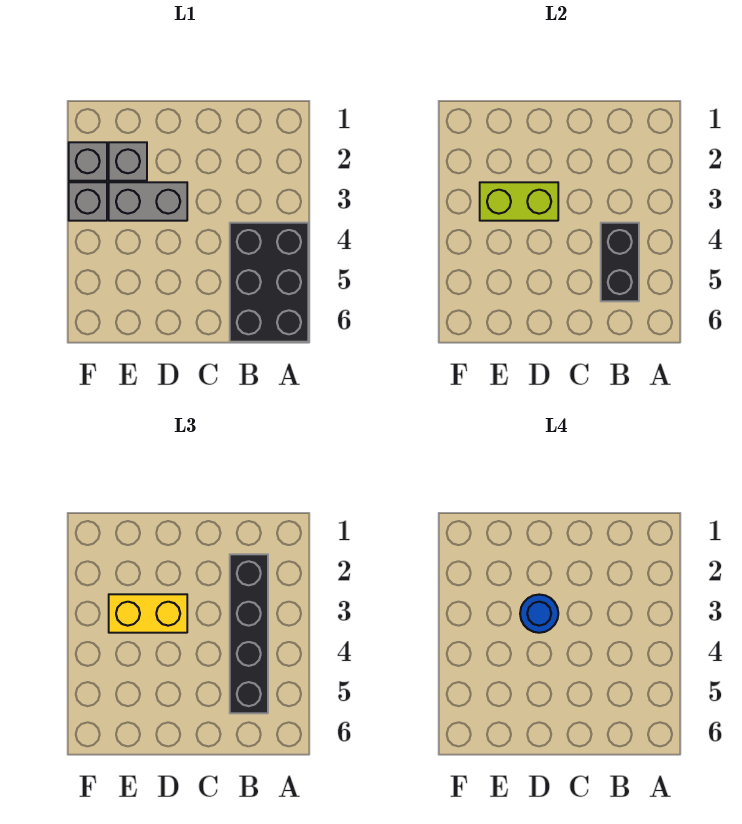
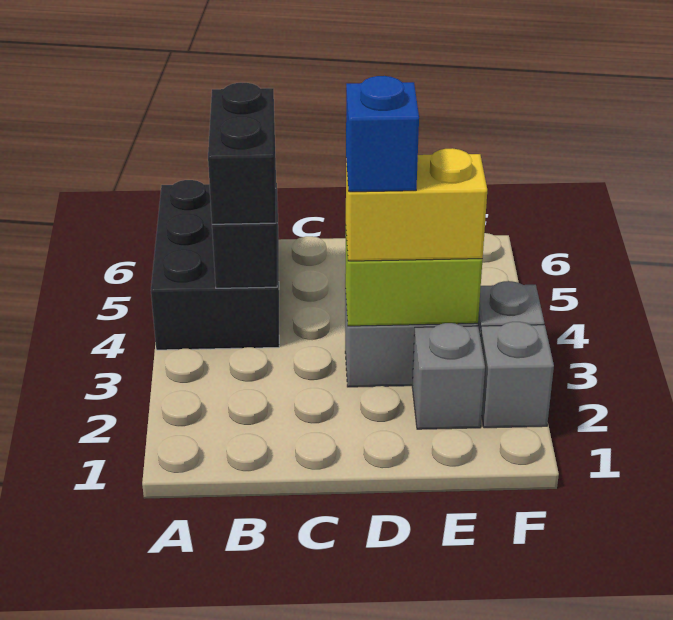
black brick B2:B5 level 3 -> black brick B4:B5 level 3
blue round brick D3 level 4 -> blue brick D3 level 4

